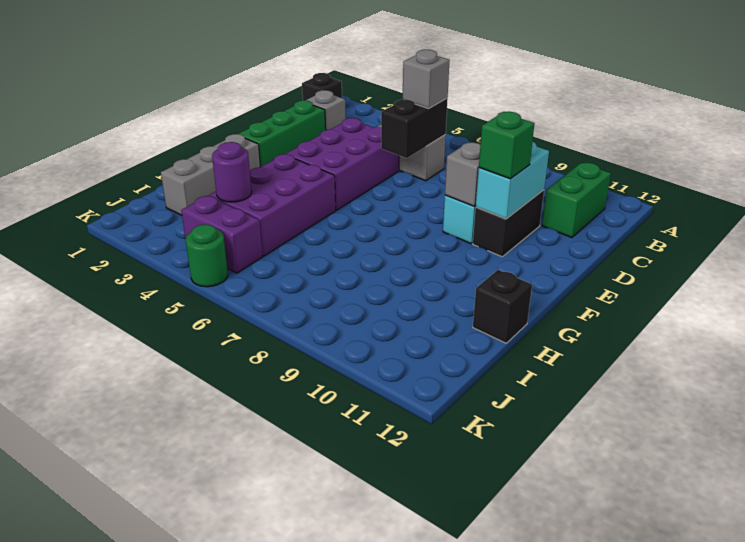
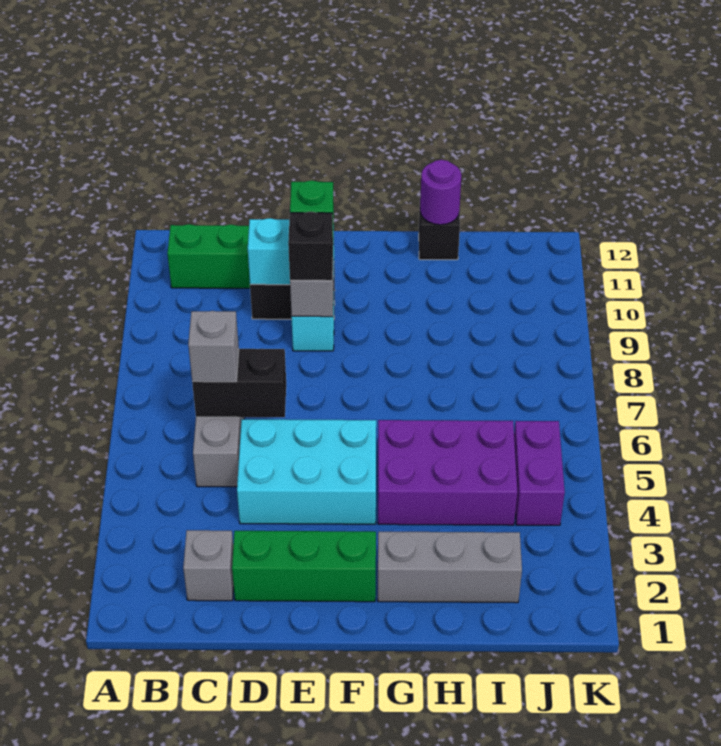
black brick B1 level 1 -> black brick E9 level 3
purple brick D4:F5 level 1 -> cyan brick D4:F5 level 1
purple round brick I4 level 2 -> purple round brick H12 level 2
green round brick K5 level 1 -> none

